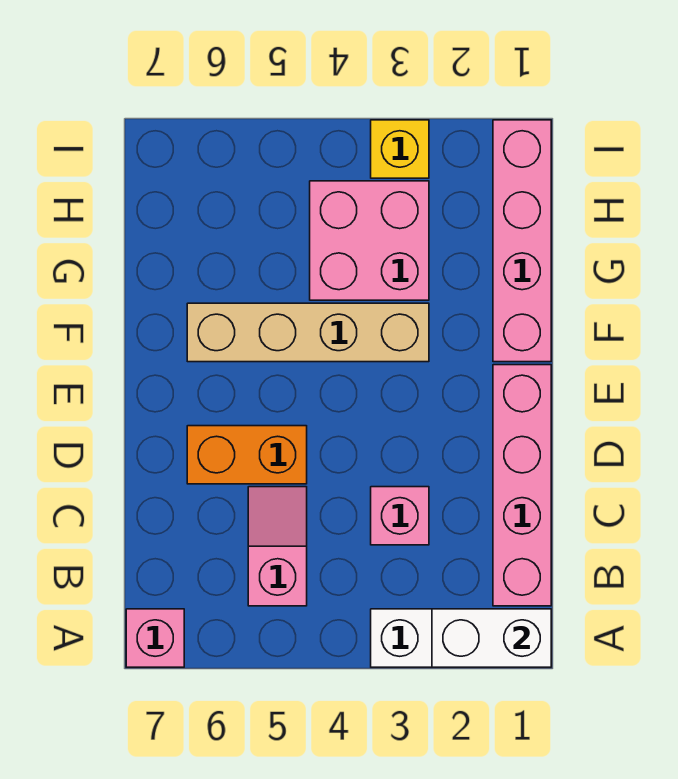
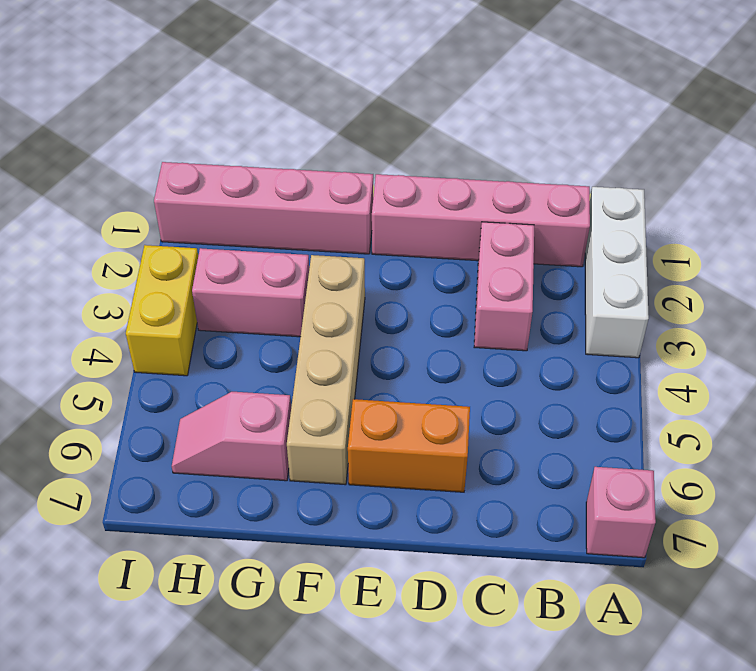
white brick A1:A2 level 2 -> none
pink slope B5:C5 level 1 top B -> pink slope G6:H6 level 1 top G
pink brick C3 level 1 -> pink brick C2:C3 level 1
orange brick D5:D6 level 1 -> orange brick D6:E6 level 1
pink brick G3:H4 level 1 -> pink brick G3:H3 level 1
yellow brick I3 level 1 -> yellow brick I3:I4 level 1

